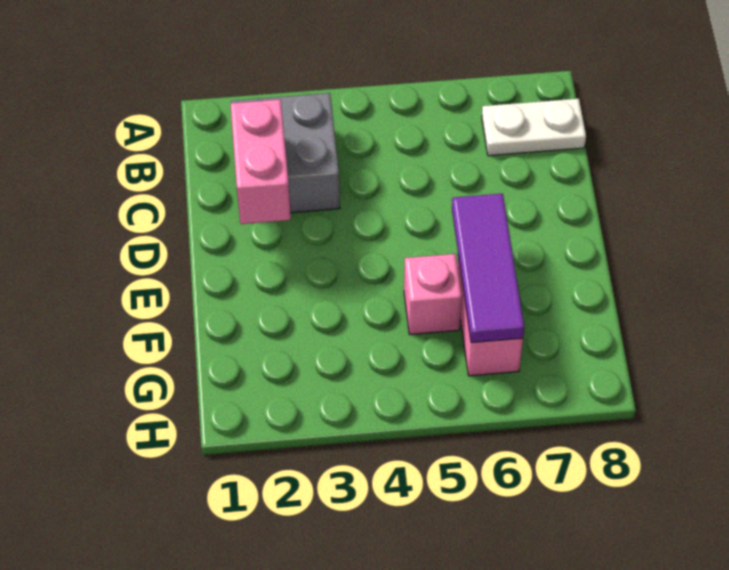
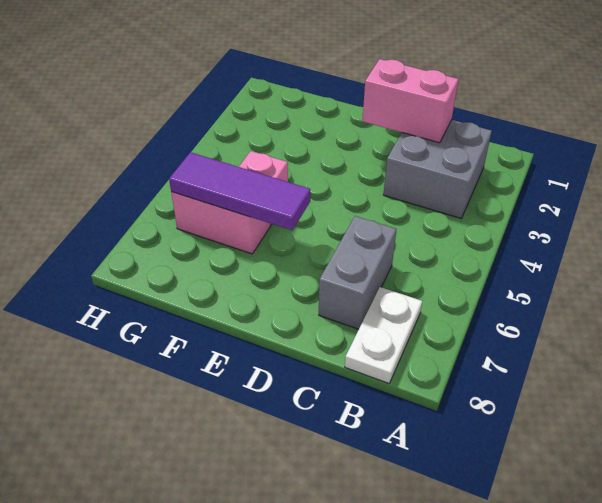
none -> grey brick C6:C7 level 1

